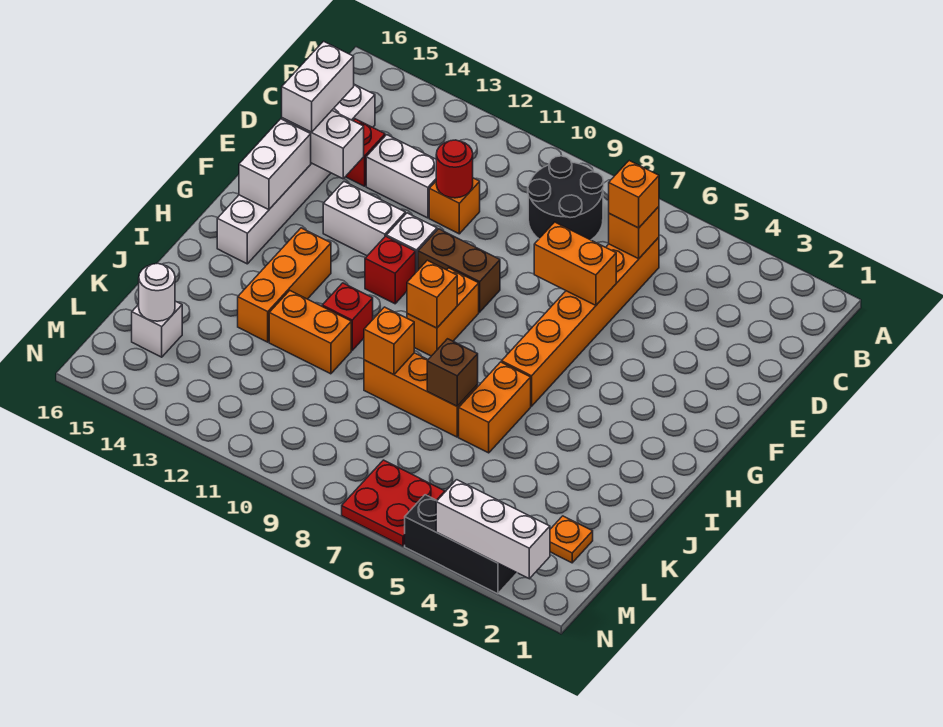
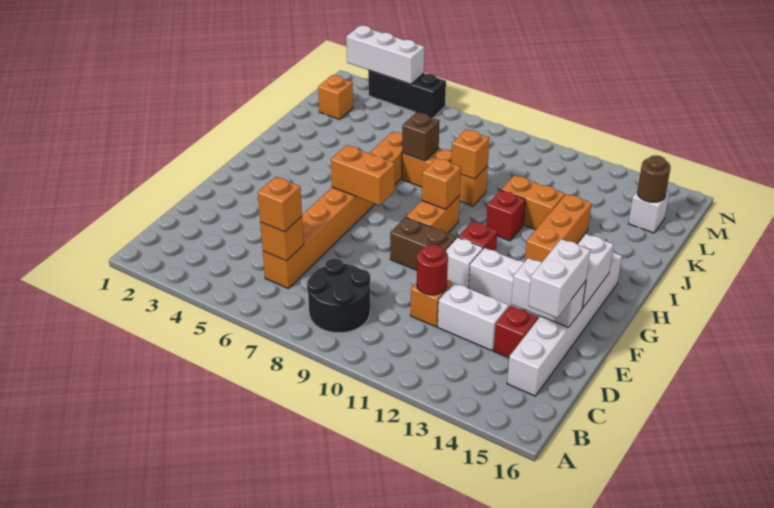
orange brick E6:E7 level 2 -> orange brick G6:G7 level 2
orange plate L2 level 1 -> orange brick L2 level 1
white round brick L15 level 2 -> brown round brick L15 level 2
red plate M6:N7 level 1 -> none

